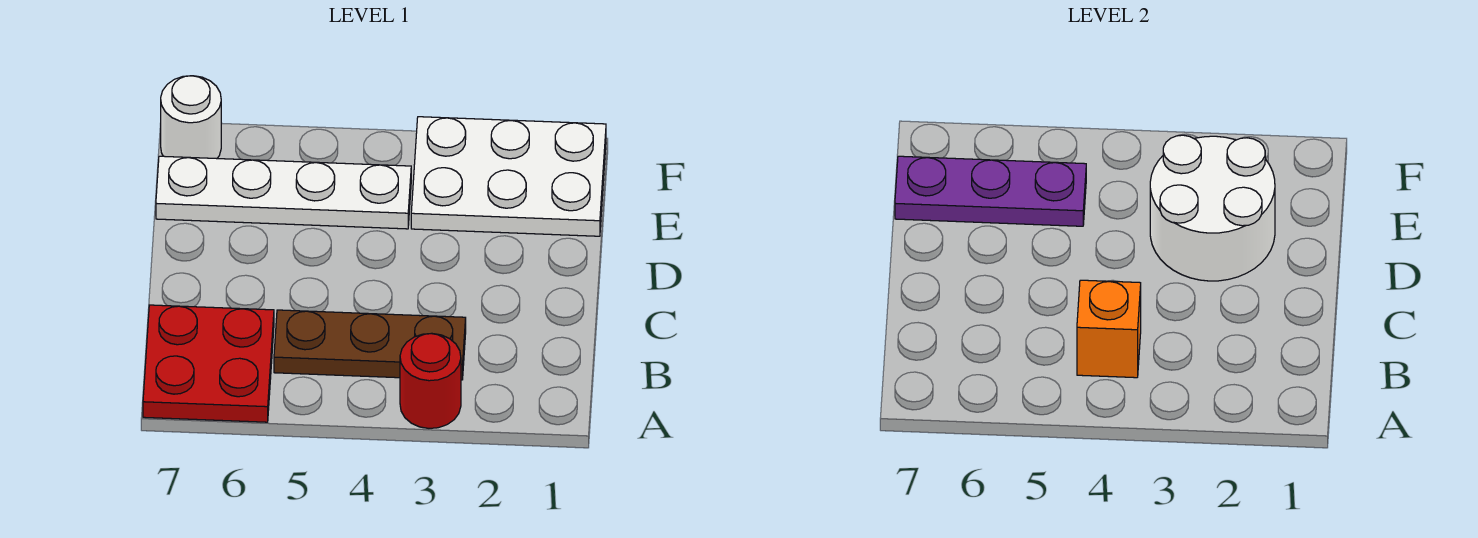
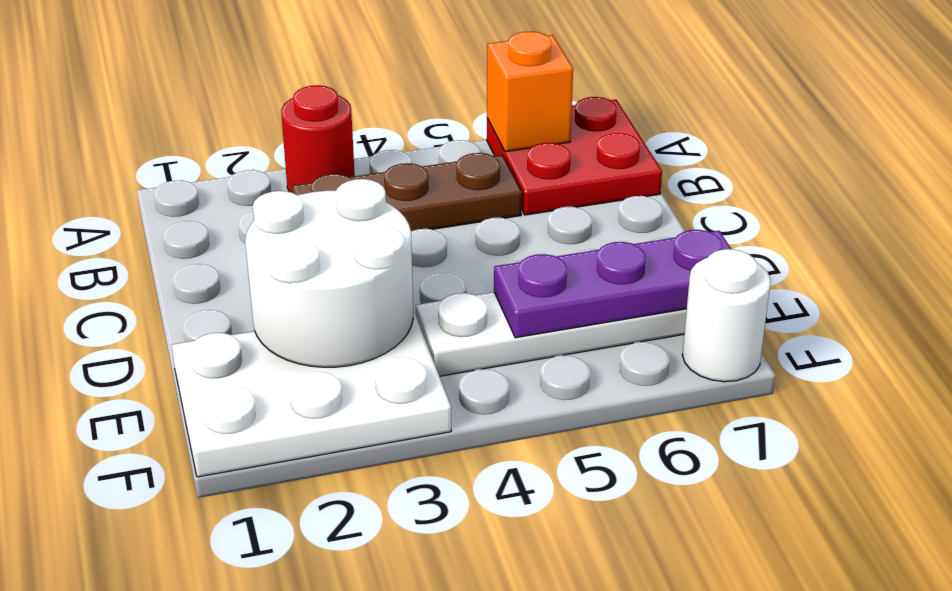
orange brick B4 level 2 -> orange brick A6 level 2

